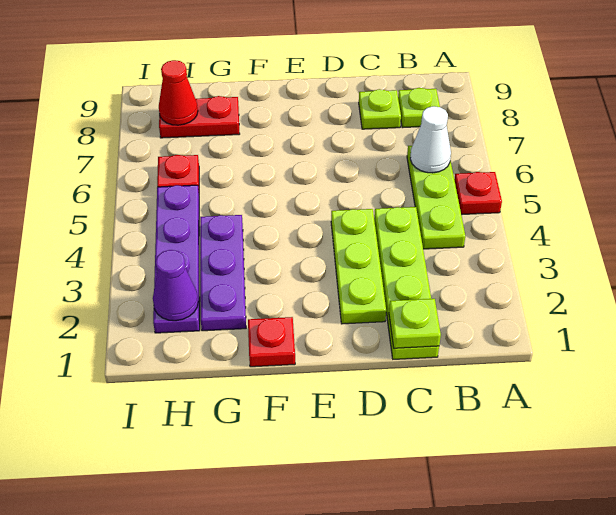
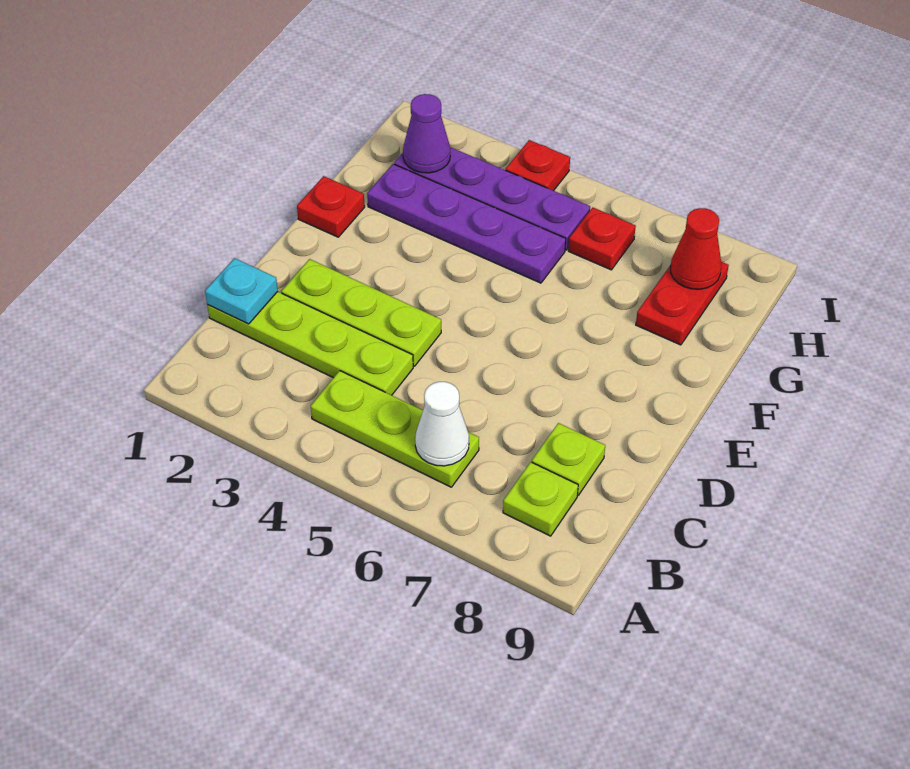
red plate A5 level 1 -> red plate I4 level 1
lime plate C1 level 2 -> cyan plate C1 level 2
purple plate G2:G4 level 1 -> purple plate G2:G5 level 1

